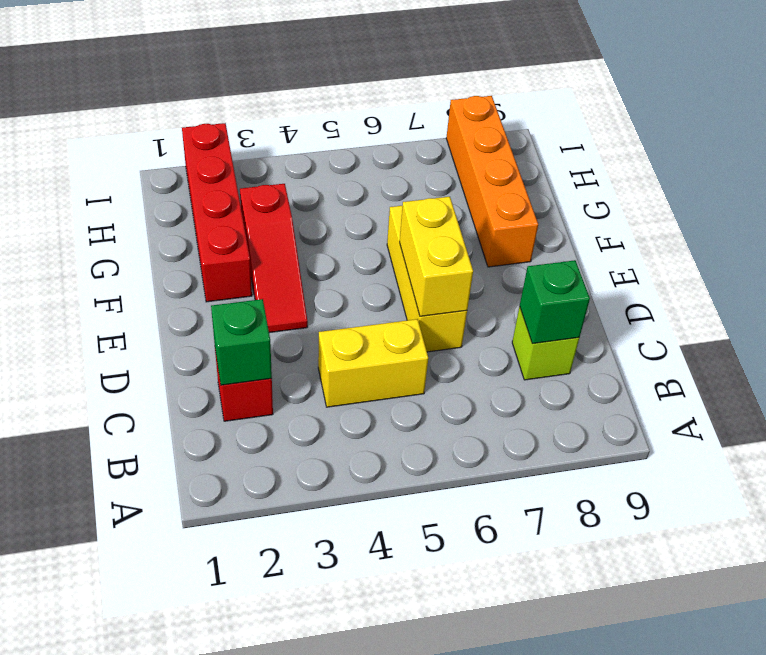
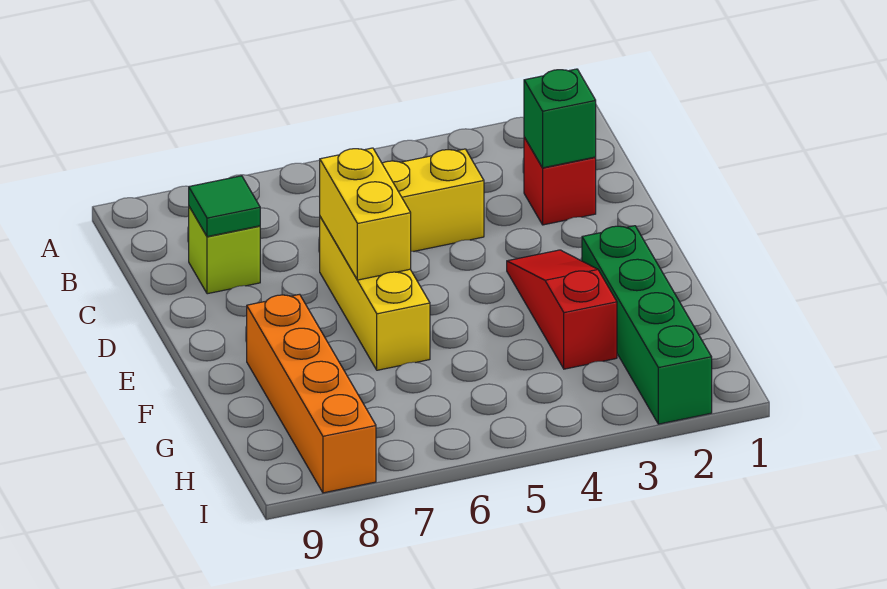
green brick C8 level 2 -> green tile C8 level 2
red brick F2:I2 level 1 -> green brick F2:I2 level 1

